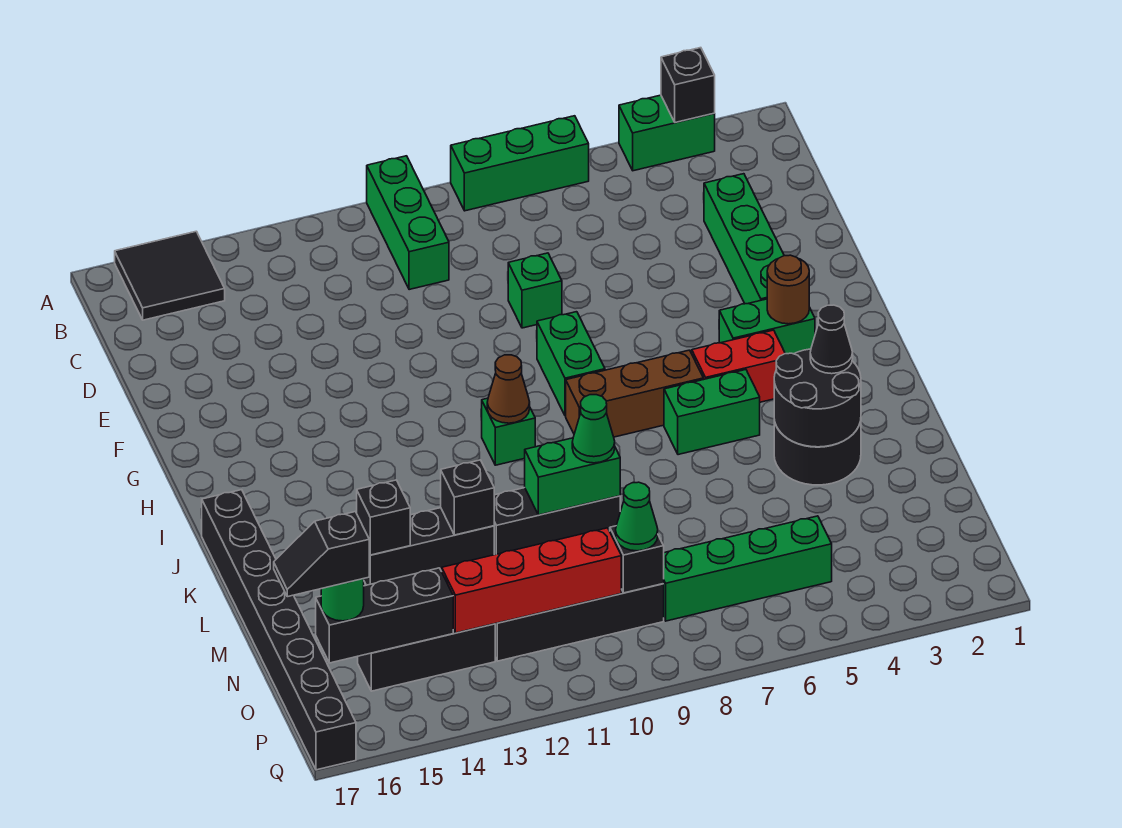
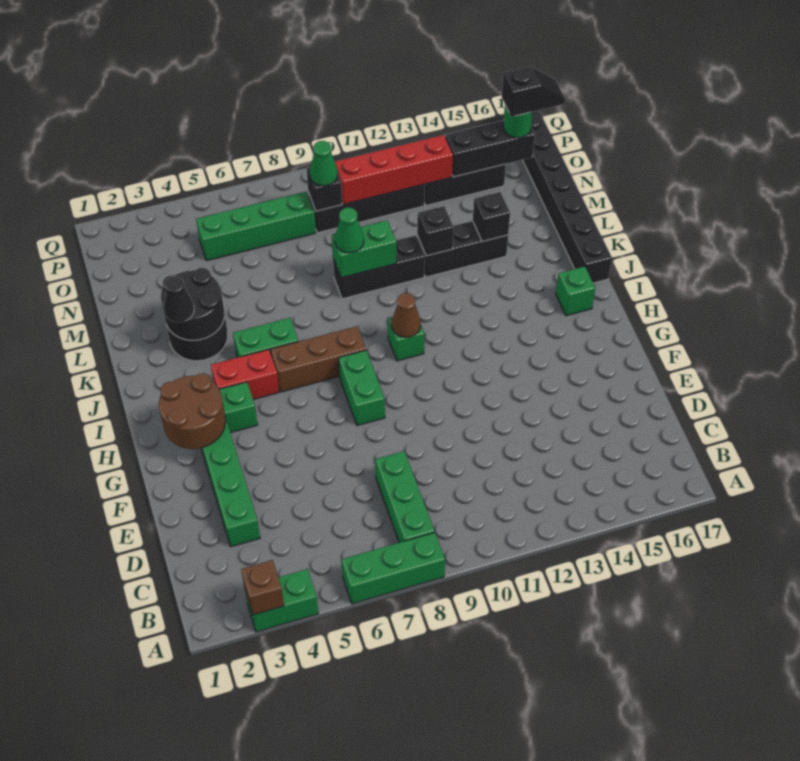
black brick A3 level 2 -> brown brick A3 level 2
green brick A10:C10 level 1 -> green brick B8:D8 level 1
black tile A15:B16 level 1 -> none
green brick E8 level 1 -> green brick I16 level 1
brown round brick H3 level 2 -> brown round brick G2:H3 level 2

